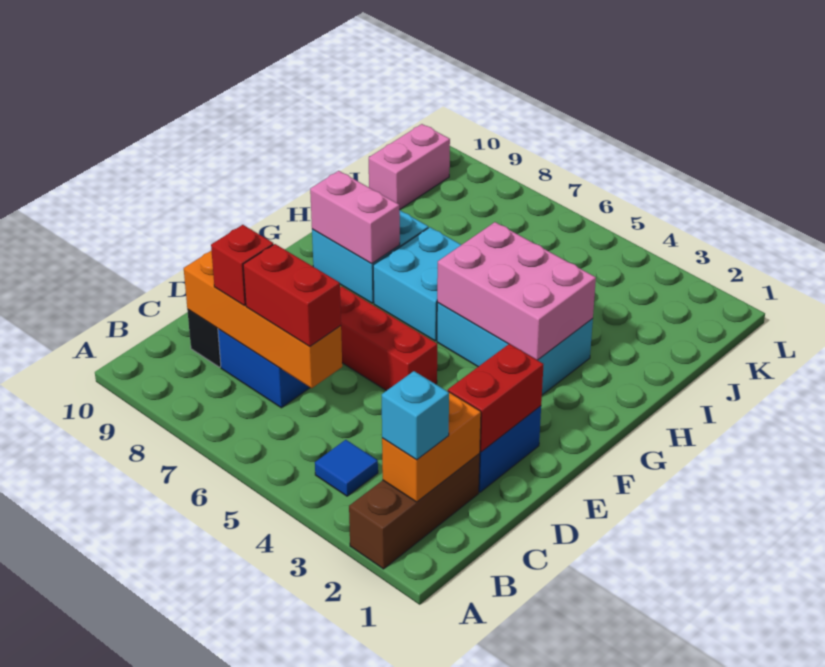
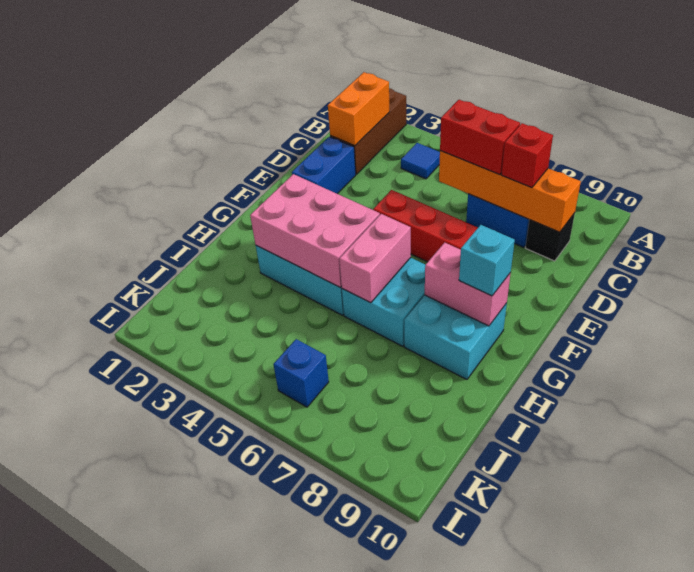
cyan brick B2 level 3 -> cyan brick G9 level 3
red brick D2:E2 level 2 -> none
pink brick J10:K10 level 1 -> pink brick G6:H6 level 2
none -> blue brick K6 level 1

